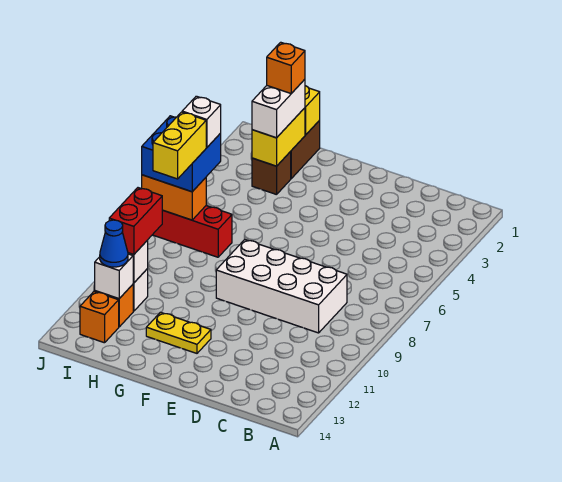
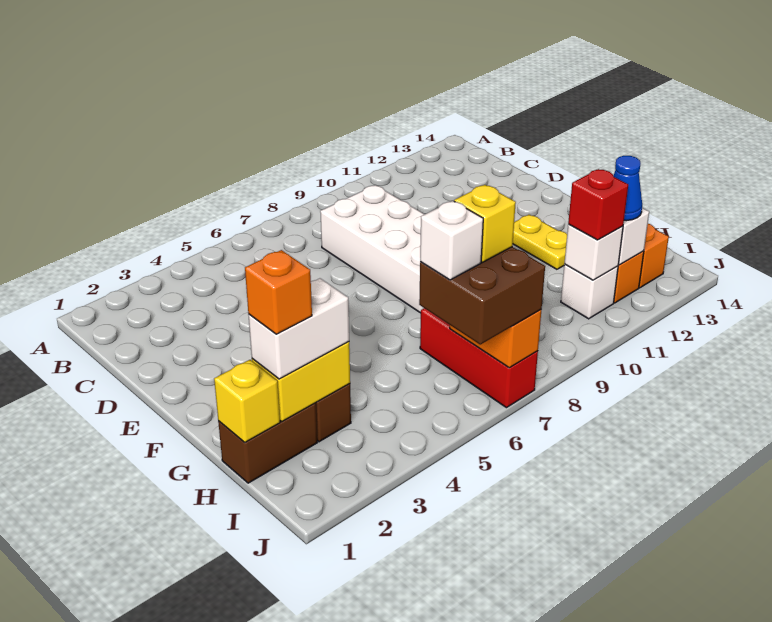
blue brick I6:J7 level 3 -> brown brick I6:J7 level 3
yellow brick I7:I8 level 4 -> yellow brick I7 level 4
red brick I10:I11 level 3 -> red brick I11 level 3

